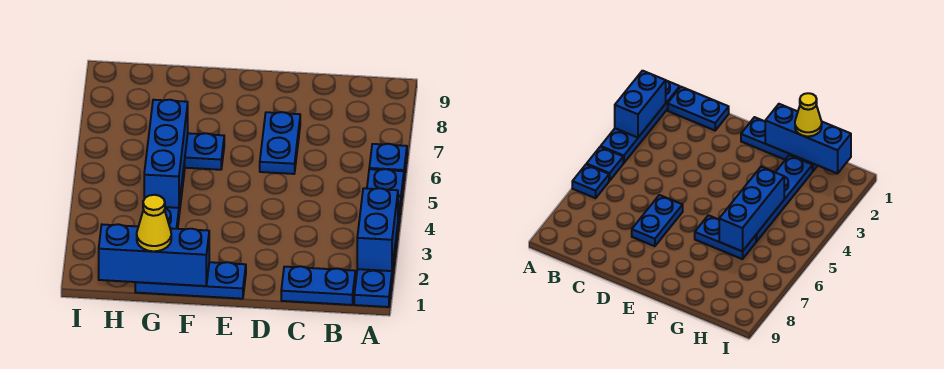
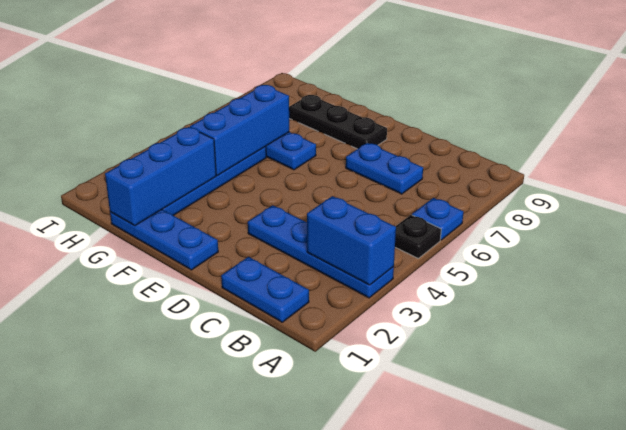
blue plate A1:A4 level 1 -> blue plate A3:D3 level 1
blue brick A2:A3 level 2 -> blue brick A3:B3 level 2
blue plate A5 level 1 -> black plate A5 level 1
blue plate D6:D7 level 1 -> blue plate C7:D7 level 1
none -> black plate E8:G8 level 1
blue brick F1:H1 level 2 -> blue brick G1:G3 level 2
yellow cone G1 level 3 -> none

